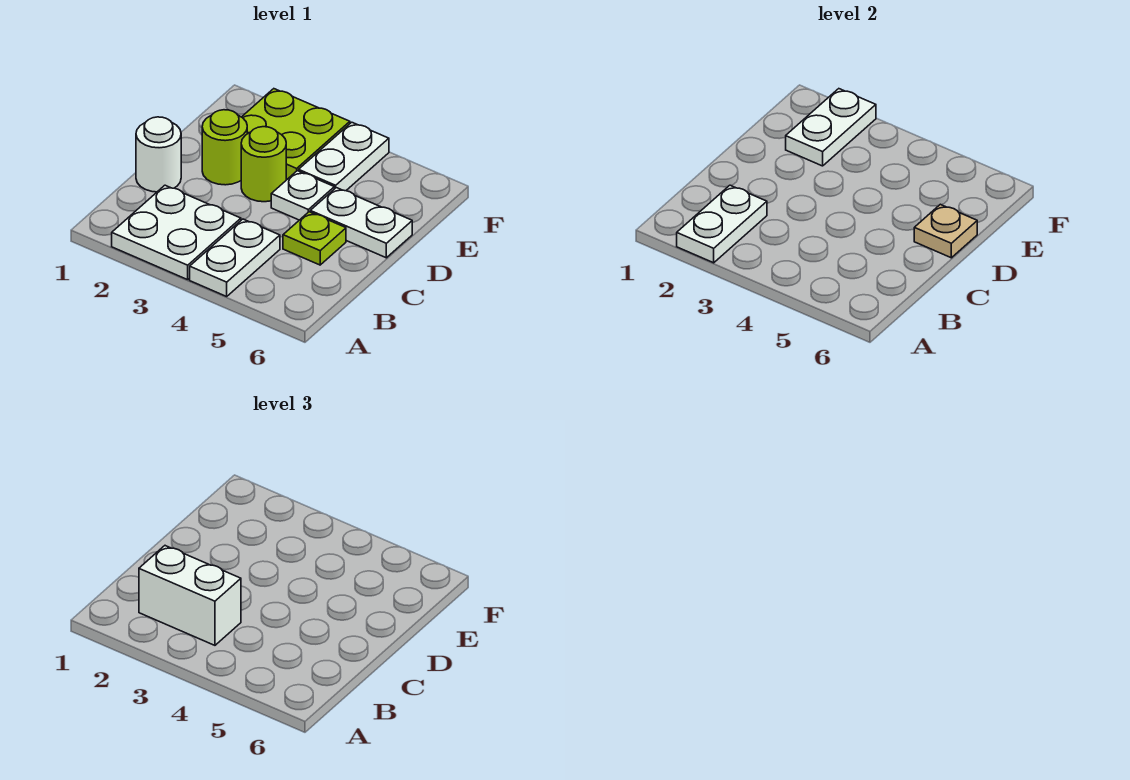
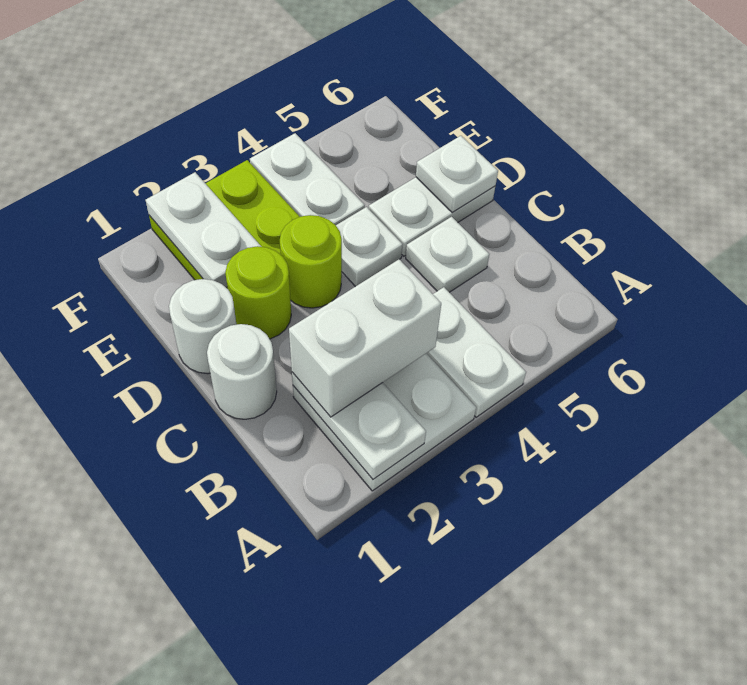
lime plate C5 level 1 -> white plate C5 level 1
none -> white round brick D1 level 1
tan plate D6 level 2 -> white plate D6 level 2

